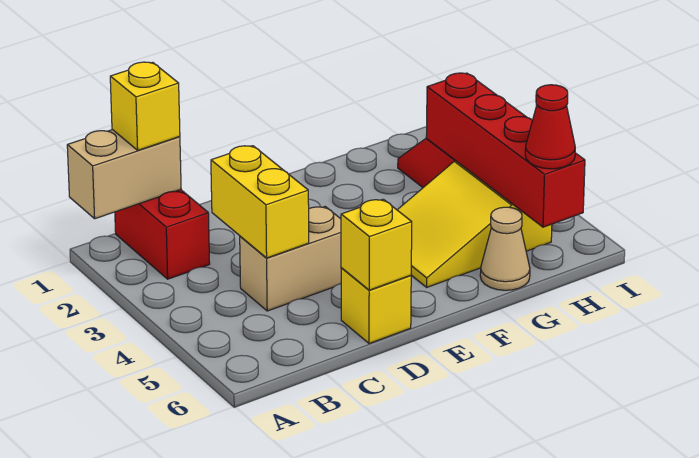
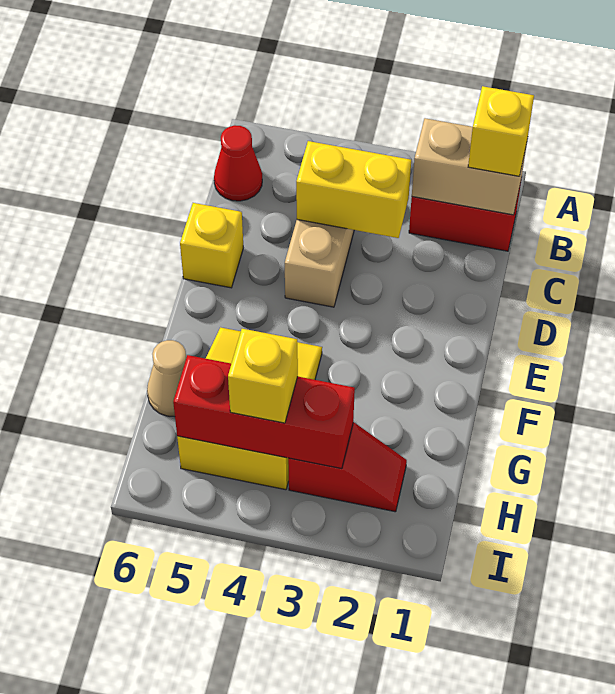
tan brick A1:B1 level 2 -> tan brick B1:B2 level 2
yellow brick D6 level 2 -> yellow brick H4 level 3
red brick H3:H6 level 2 -> red brick H3:H5 level 2
red cone H6 level 3 -> red cone B6 level 1

